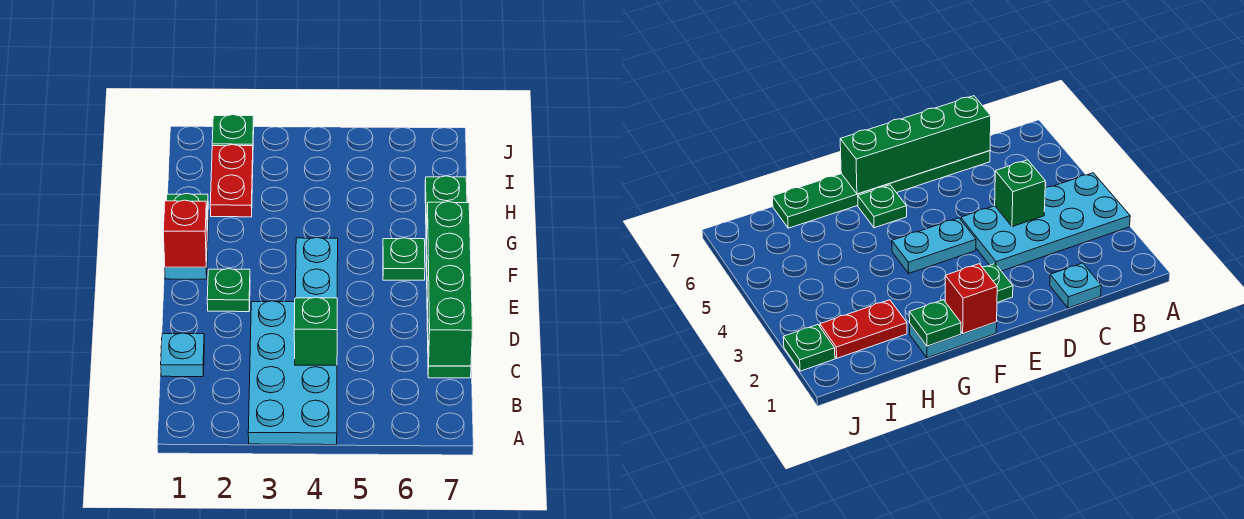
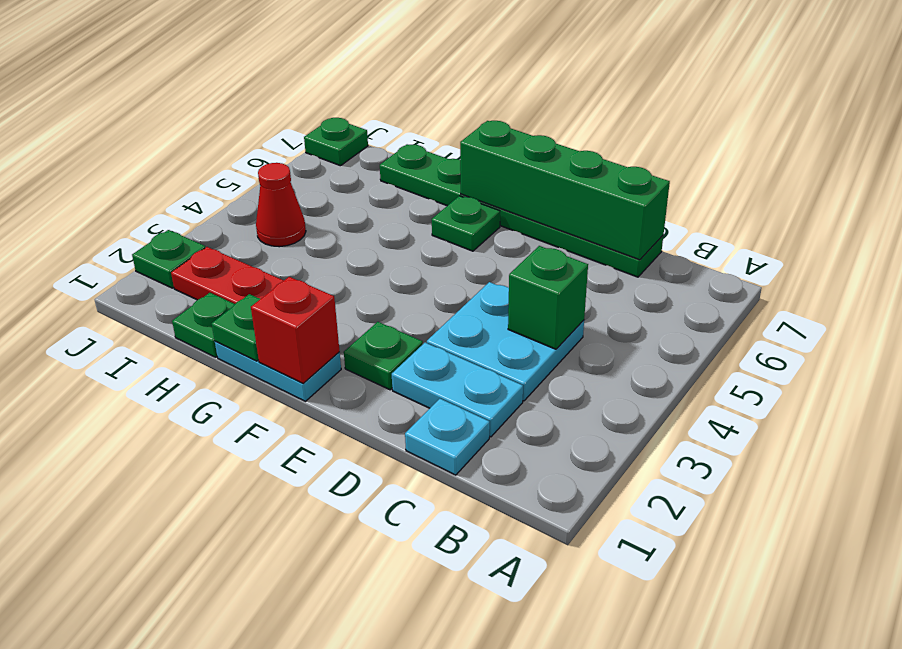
cyan plate A3:D4 level 1 -> cyan plate C3:D4 level 1
cyan plate E4:F4 level 1 -> cyan plate C2:D2 level 1
none -> green plate H1 level 1
none -> red cone I4 level 1
none -> green plate J7 level 1

